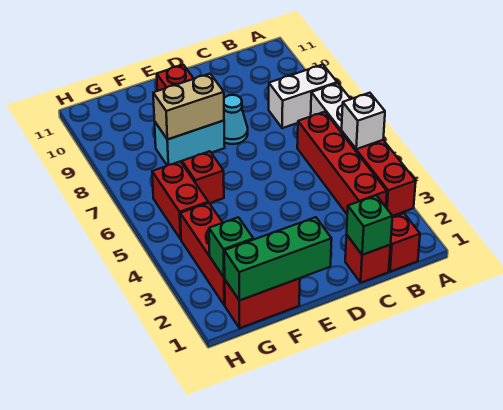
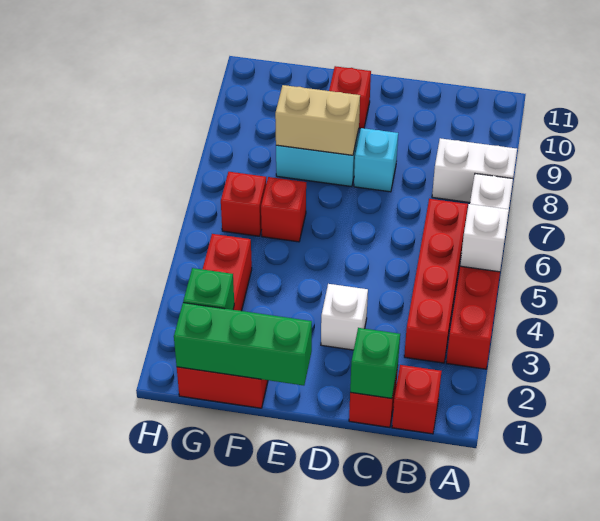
none -> white brick D3 level 1
cyan cone D8 level 1 -> cyan brick D8 level 1
red brick G5:G6 level 1 -> red brick G6 level 1

